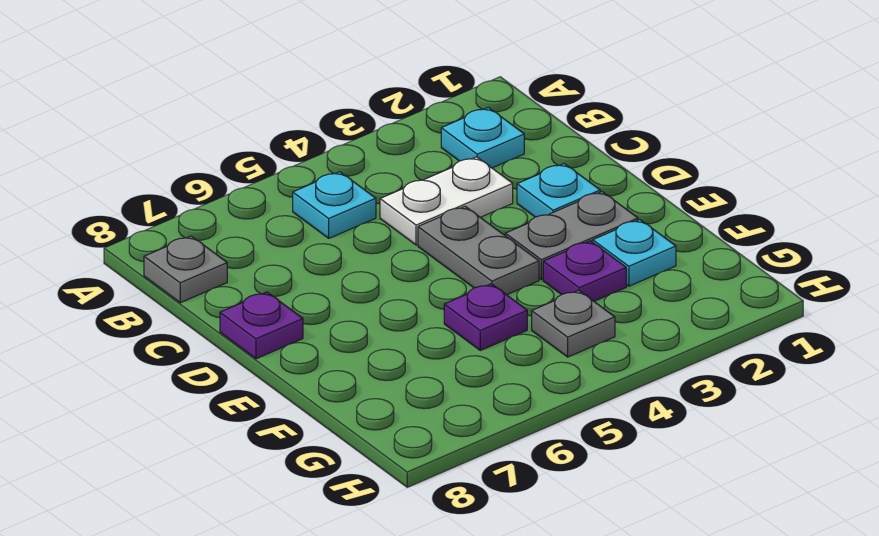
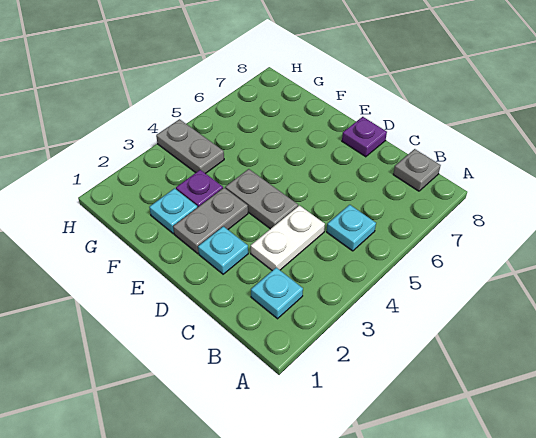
purple plate F5 level 1 -> none
grey plate G4 level 1 -> grey plate G4:H4 level 1

